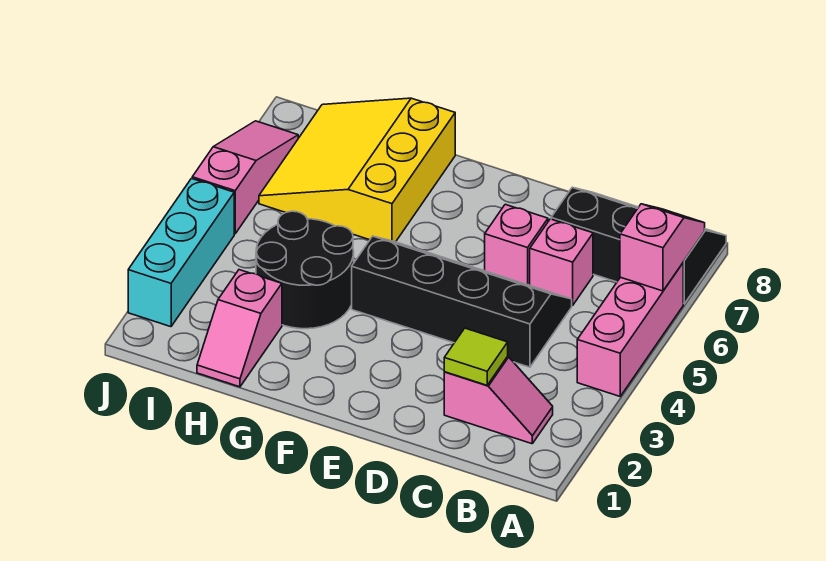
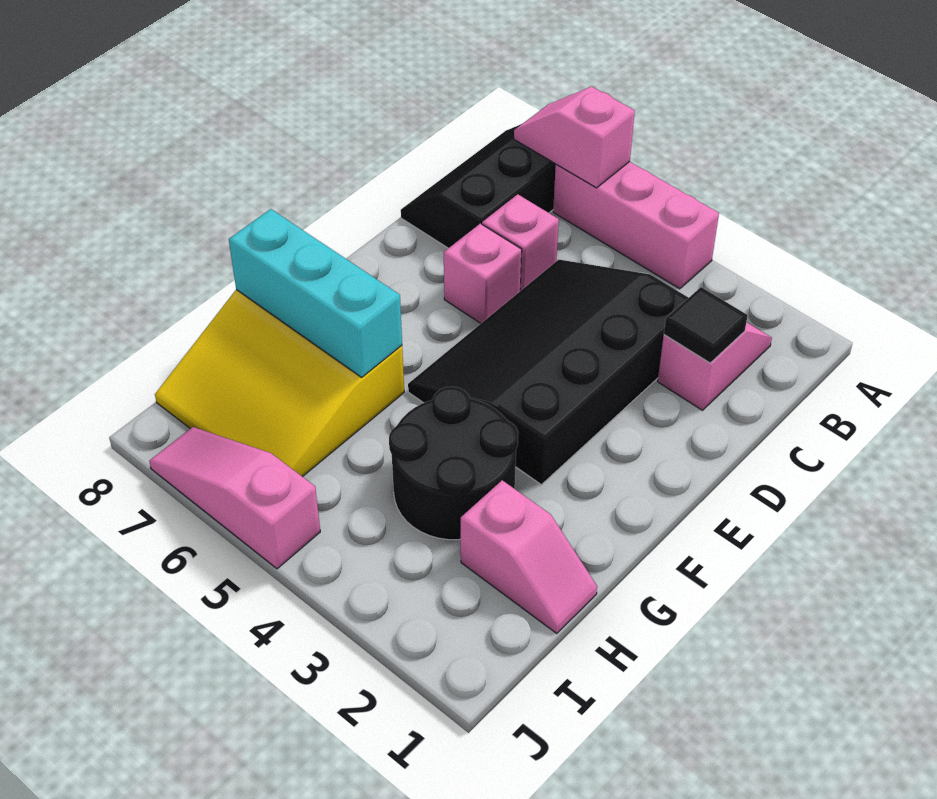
lime tile C2 level 2 -> black tile C2 level 2
black slope C4:F5 level 1 top 4 -> black slope C3:F5 level 1 top 3
cyan brick J2:J4 level 1 -> cyan brick G6:G8 level 2

